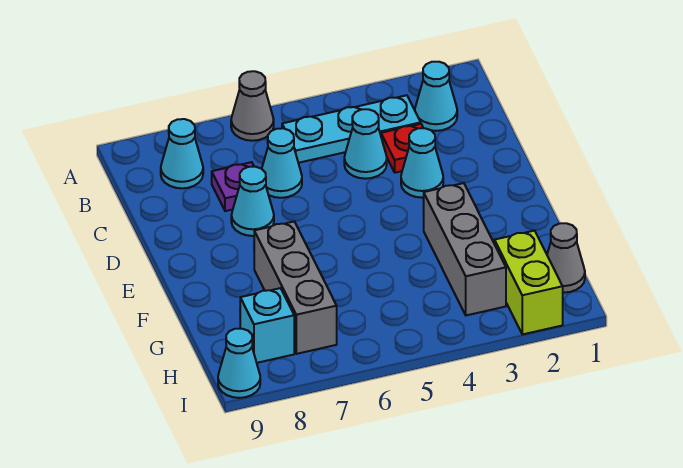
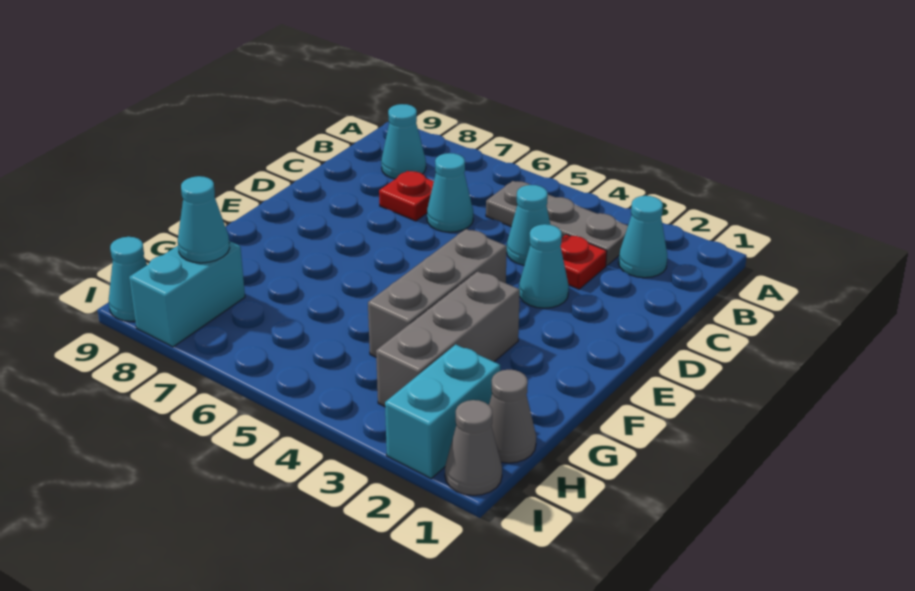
grey cone A6 level 1 -> grey cone I1 level 1
cyan plate B3:B5 level 1 -> grey plate B3:B5 level 1
purple plate C7 level 1 -> red plate C7 level 1
cyan cone D7 level 1 -> cyan cone H8 level 2
grey brick F7:H7 level 1 -> grey brick E4:G4 level 1
lime brick H2:I2 level 1 -> cyan brick H2:I2 level 1
cyan brick H8 level 1 -> cyan brick H8:I8 level 1

